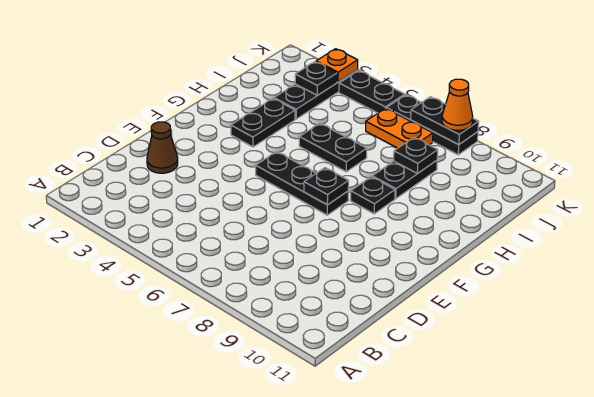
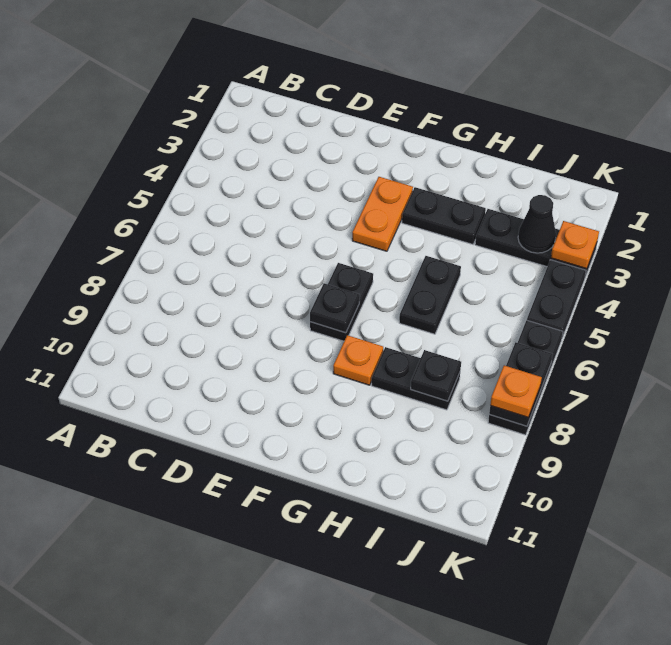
brown cone D2 level 1 -> none
black plate F5:F7 level 1 -> black plate F6:F7 level 1
black plate G8 level 1 -> orange plate G8 level 1
black plate J3 level 2 -> black cone J3 level 2
orange plate J6:J7 level 1 -> orange plate F3:F4 level 1
orange cone K8 level 3 -> orange plate K8 level 3

